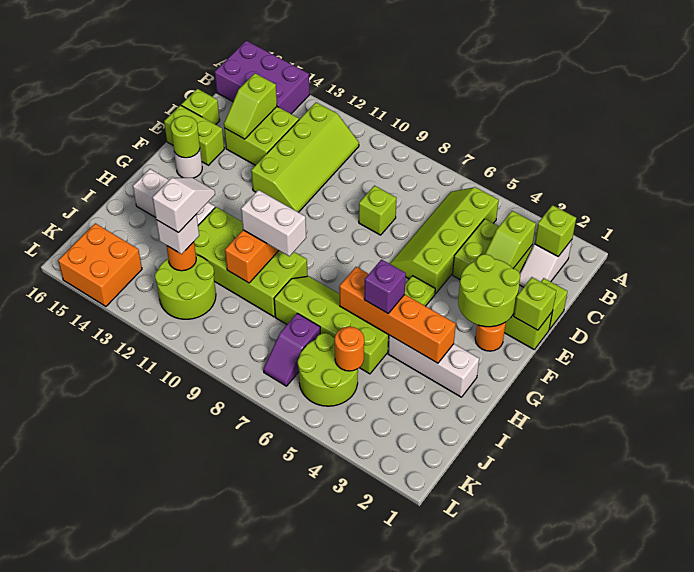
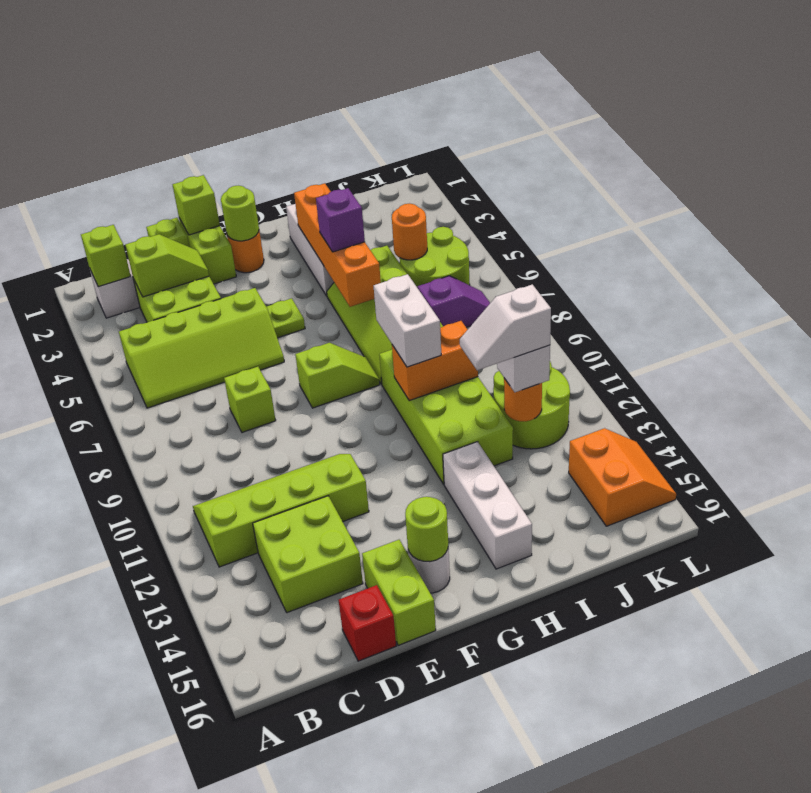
purple brick A14:B16 level 1 -> none
lime slope C14:D14 level 2 top C -> lime slope F8:G8 level 1 top F
lime brick D16 level 1 -> red brick D16 level 1
lime round brick E2:F3 level 2 -> lime round brick F2 level 2
orange brick K14:L15 level 1 -> orange slope K14:L15 level 1 top K

